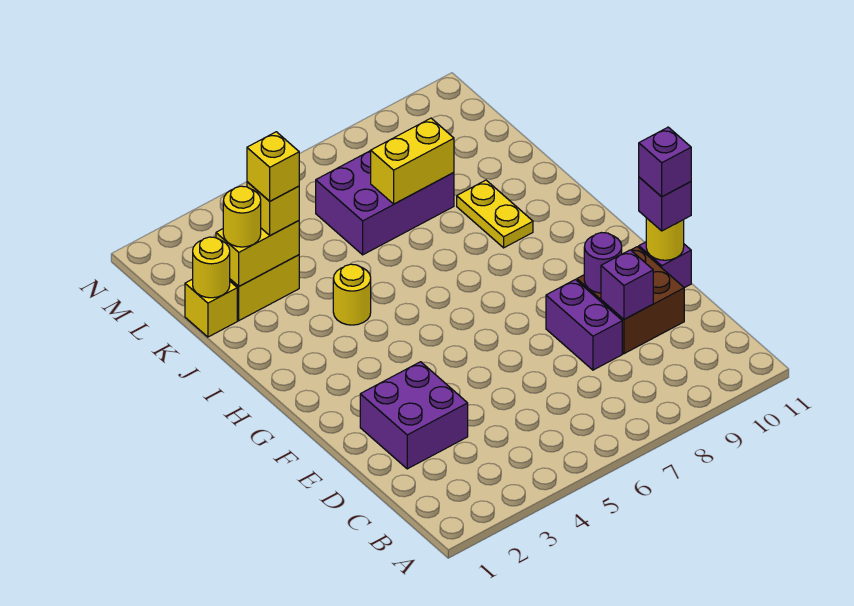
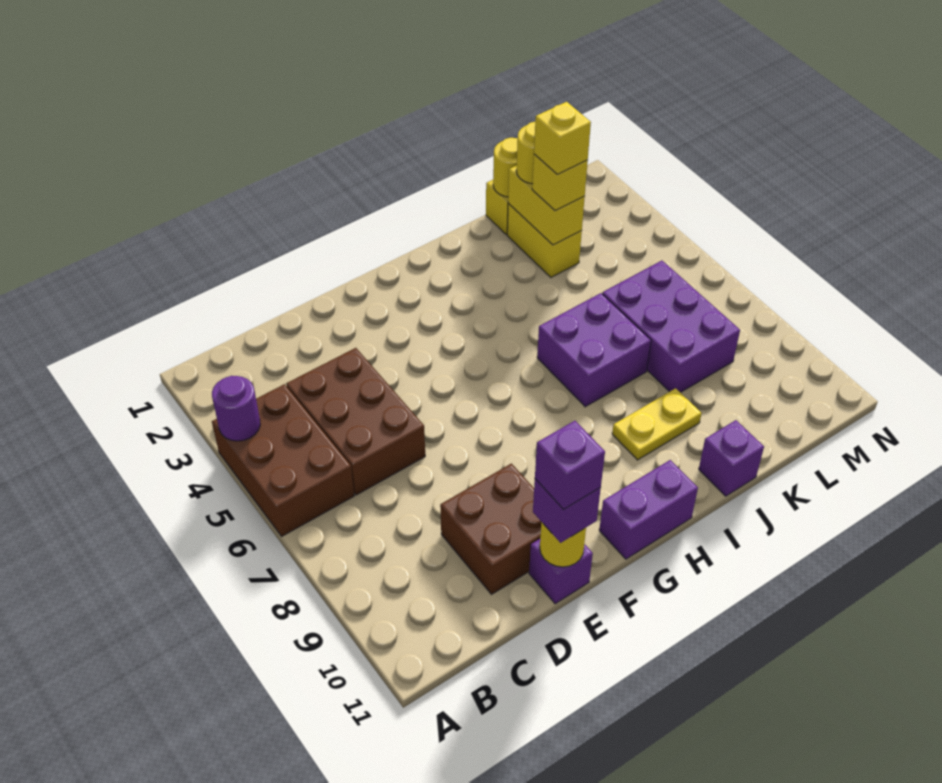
none -> brown brick A4:B6 level 1
none -> brown brick C4:D6 level 1
purple brick D2:E3 level 1 -> purple brick I6:J7 level 1
purple brick D8:E8 level 1 -> purple brick G11:H11 level 1
purple brick D9 level 2 -> purple brick J11 level 1
purple round brick E9 level 2 -> purple round brick A4 level 2
yellow round brick I4 level 1 -> none
yellow brick K7:K8 level 2 -> none

